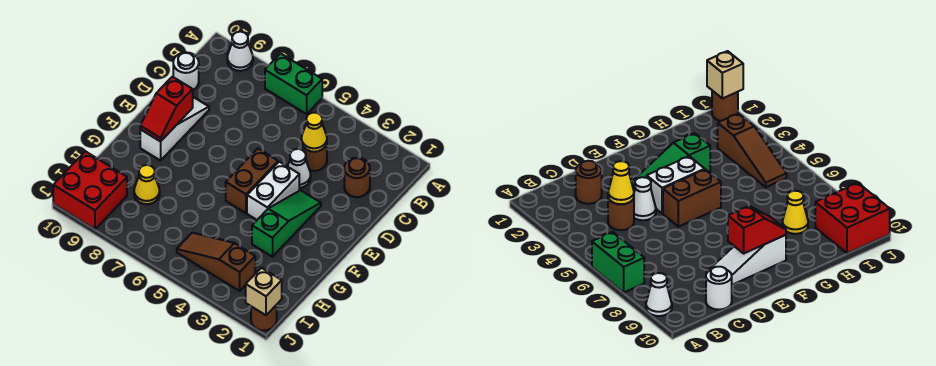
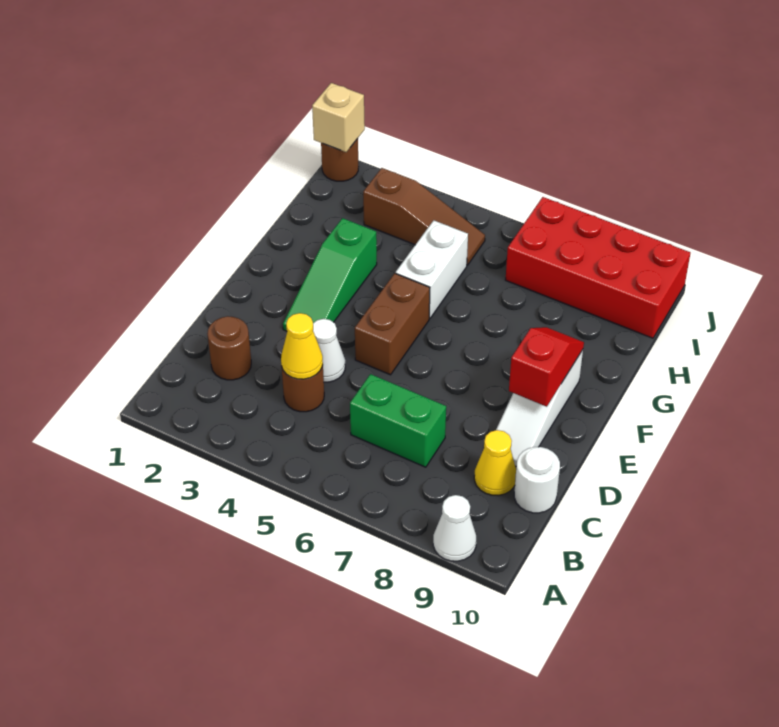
green brick A6:A7 level 1 -> green brick C6:C7 level 1
white brick E4:F4 level 1 -> white brick G5:H5 level 1
yellow cone H8 level 1 -> yellow cone C9 level 1
red brick I9:J10 level 1 -> red brick I7:J10 level 1

